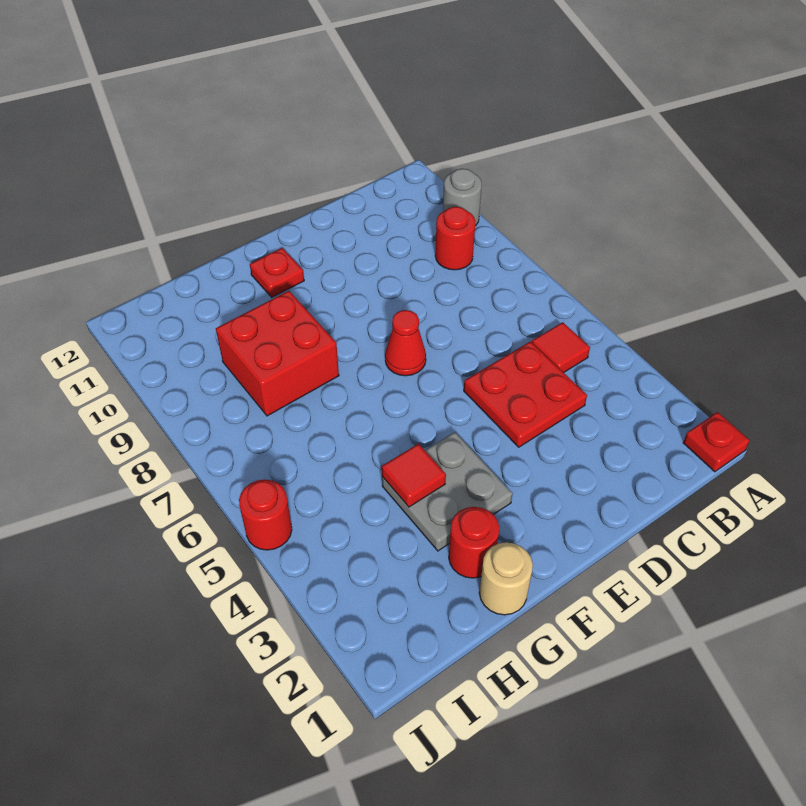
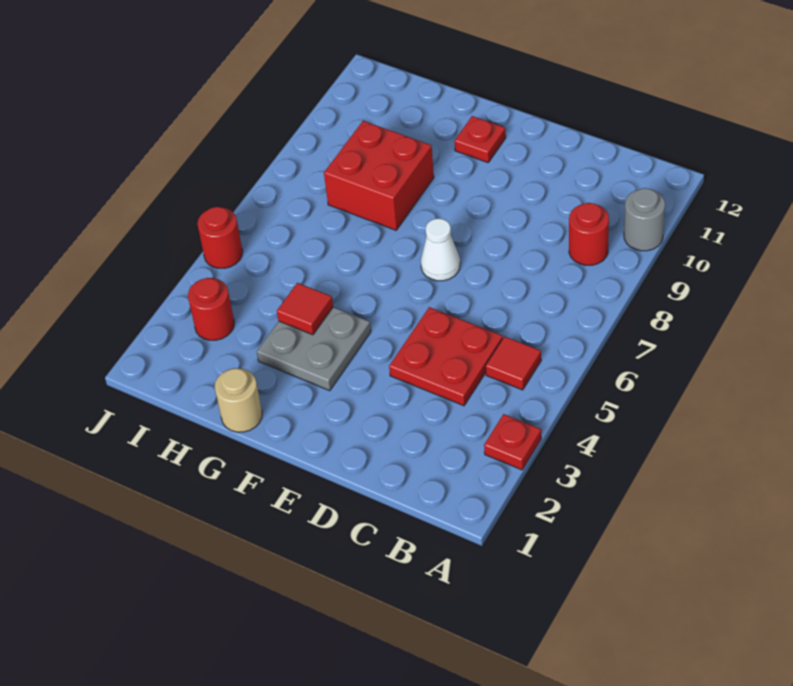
red plate A1 level 1 -> red plate A3 level 1
red cone E7 level 1 -> white cone E7 level 1
red round brick G2 level 1 -> red round brick I3 level 1

